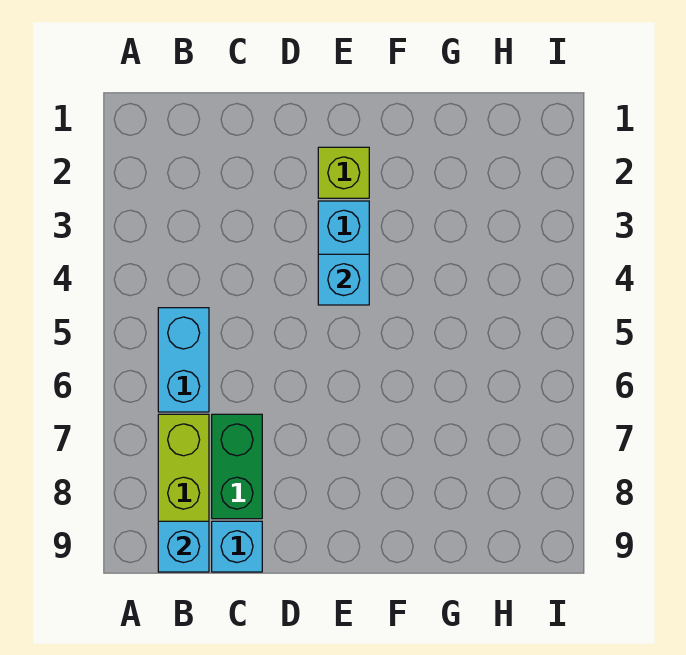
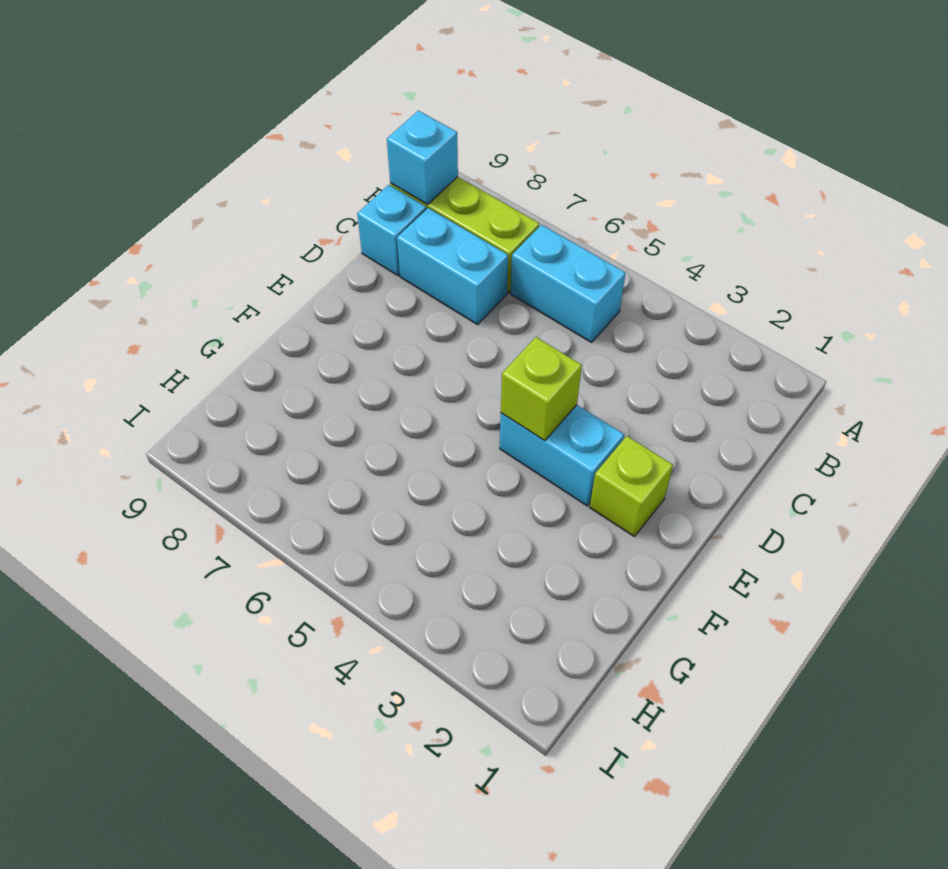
green brick C7:C8 level 1 -> cyan brick C7:C8 level 1
cyan brick E4 level 2 -> lime brick E4 level 2

